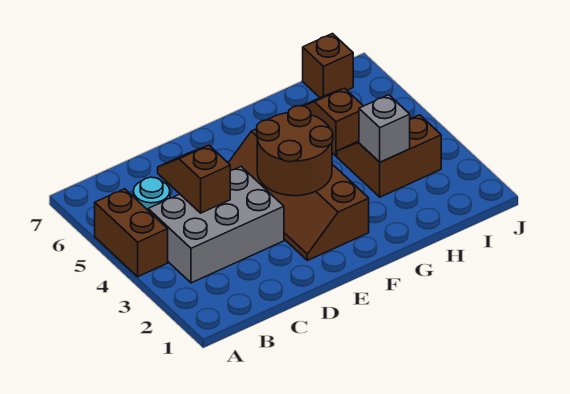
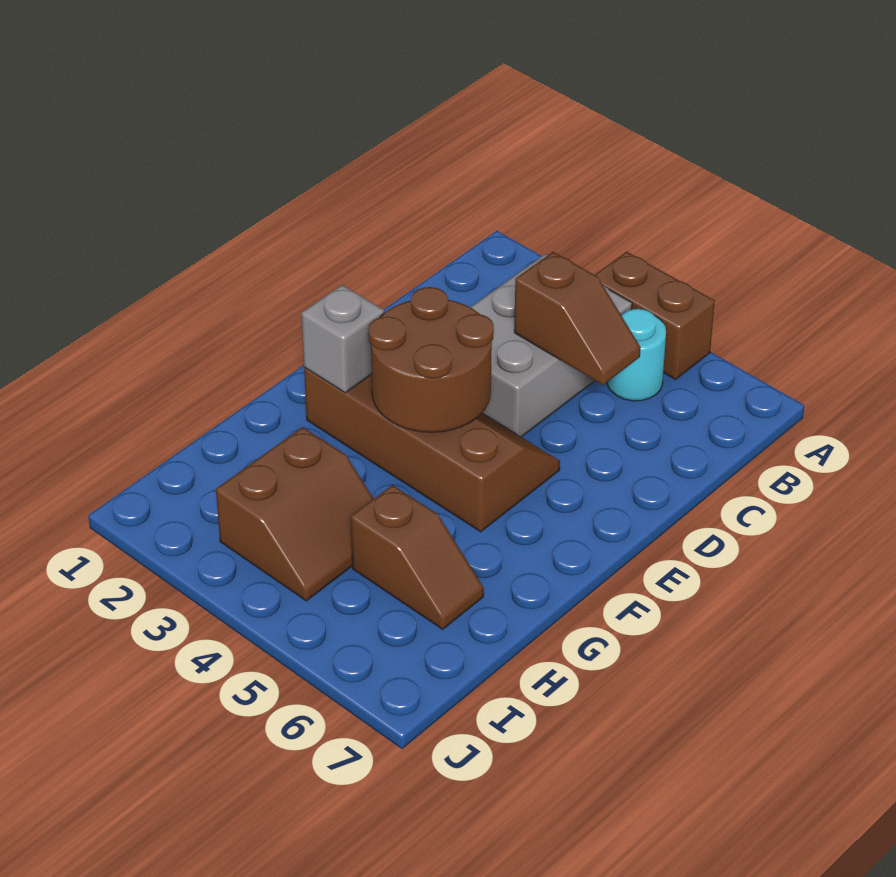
grey brick H3 level 2 -> grey brick F2 level 2
brown brick I7 level 1 -> none

